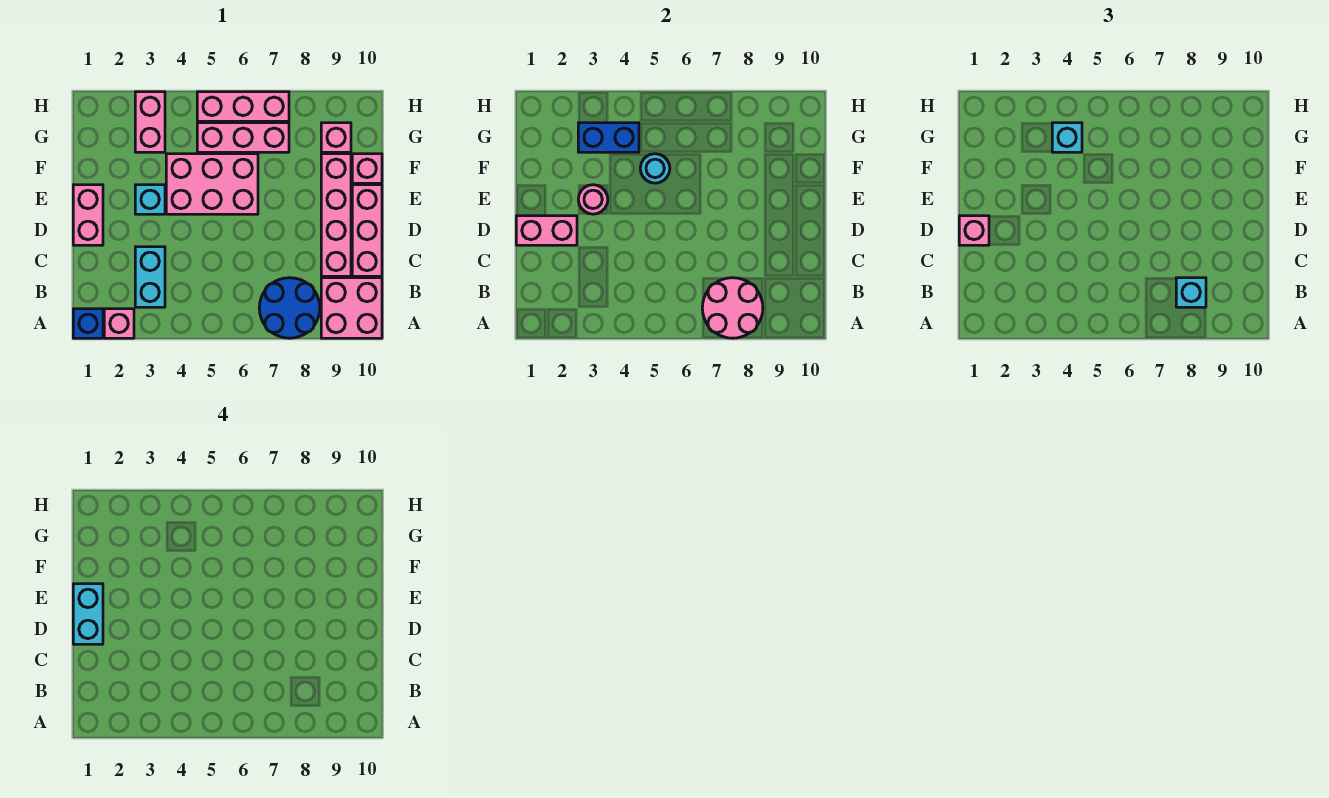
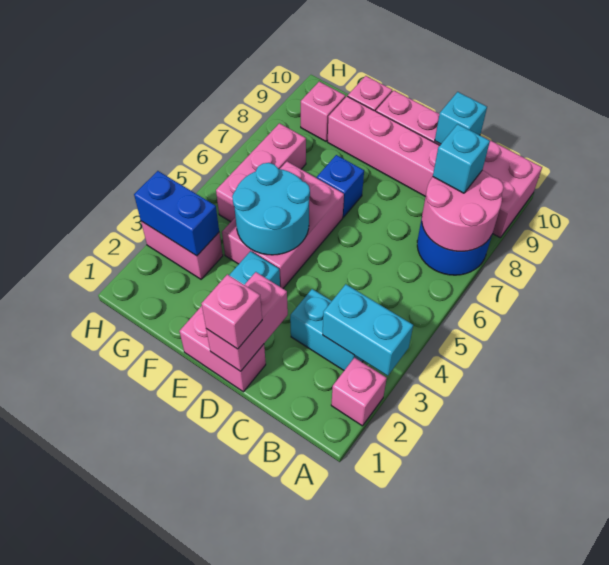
blue brick A1 level 1 -> blue brick E7 level 1
cyan brick D1:E1 level 4 -> cyan brick A3:B3 level 2
pink round brick E3 level 2 -> none
cyan round brick F5 level 2 -> cyan round brick E4:F5 level 2
blue brick G3:G4 level 2 -> blue brick G3:H3 level 2
cyan brick G4 level 3 -> cyan brick C10 level 2
pink brick H5:H7 level 1 -> none

